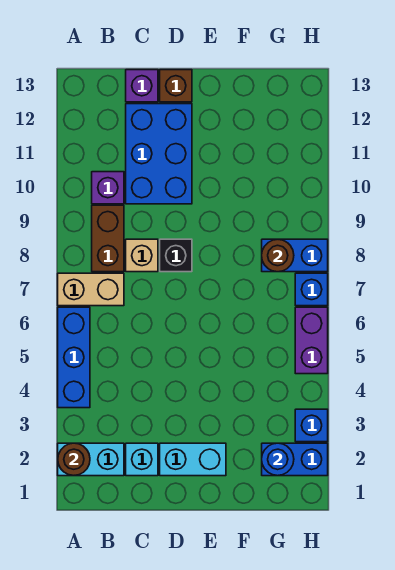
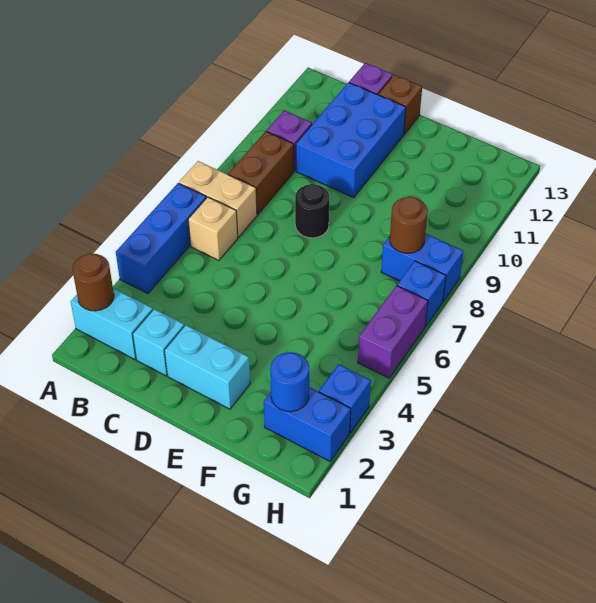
tan brick C8 level 1 -> tan brick B6 level 1
black brick D8 level 1 -> black round brick D8 level 1

